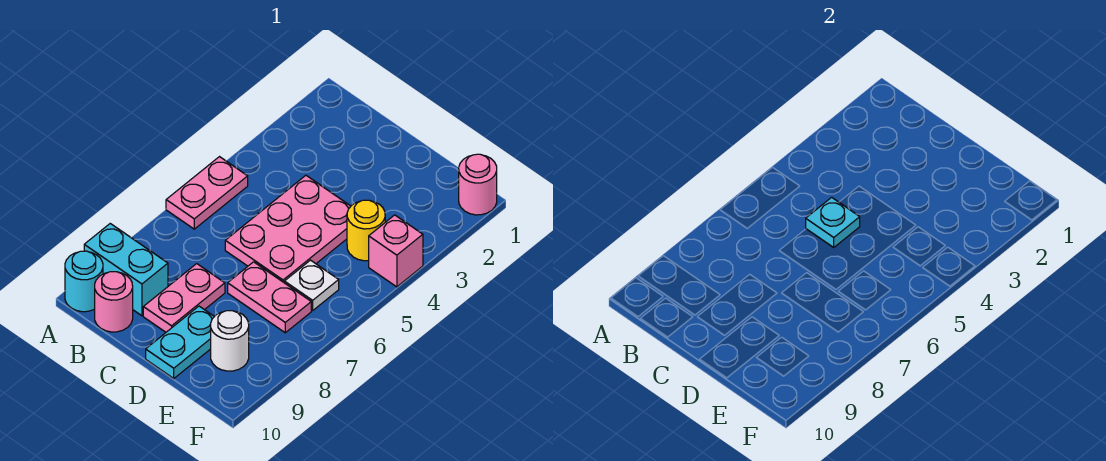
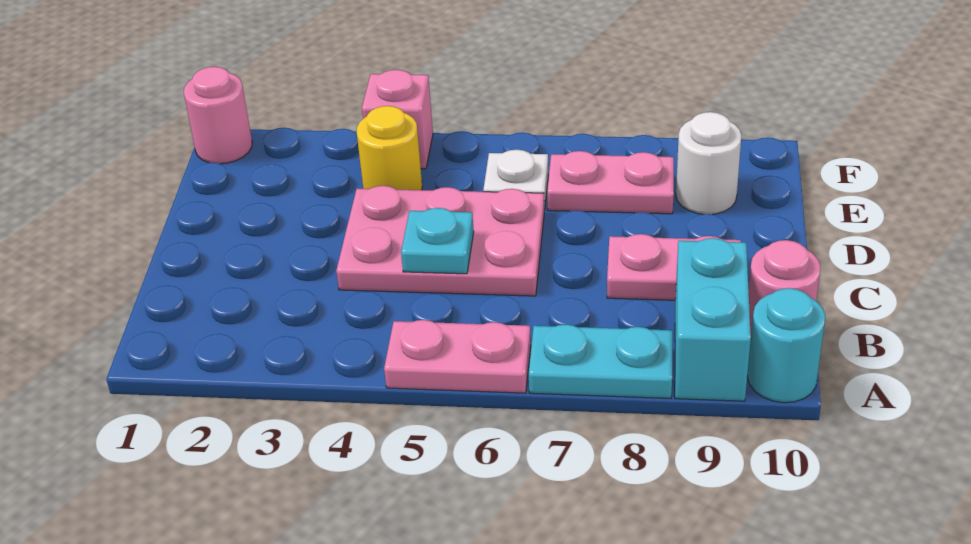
pink plate D7:E7 level 1 -> pink plate E7:E8 level 1
cyan plate D9:D10 level 1 -> cyan plate A7:A8 level 1

